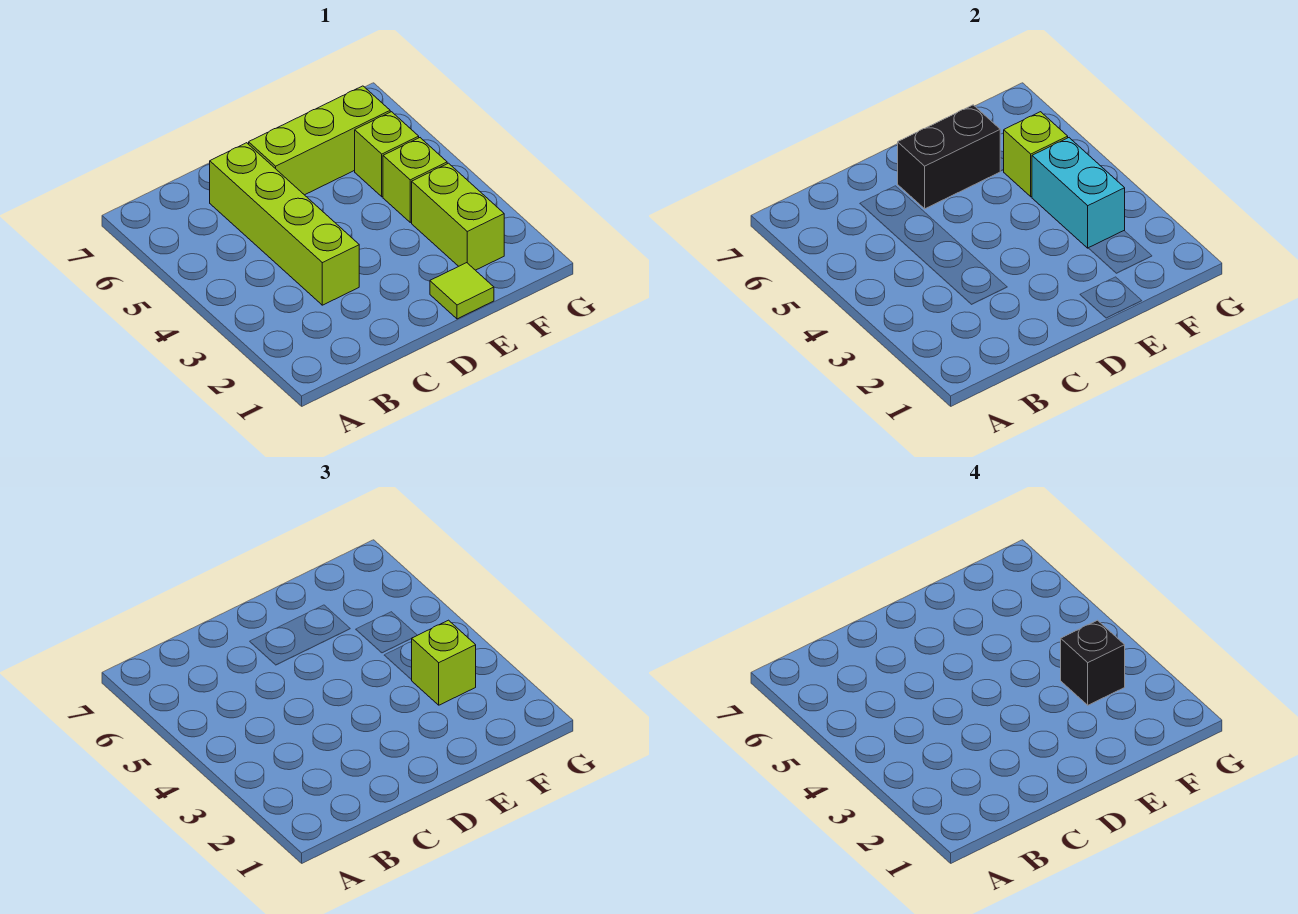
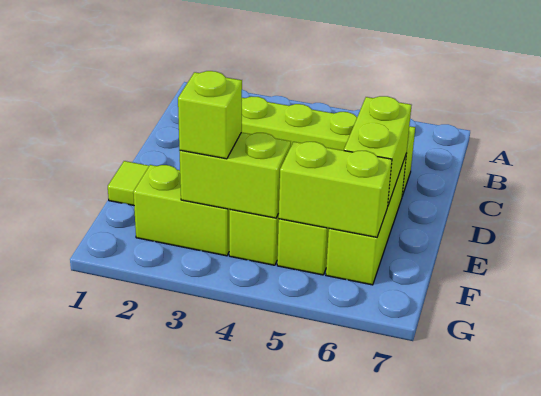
black brick D6:E6 level 2 -> lime brick D6:E6 level 2
cyan brick F3:F4 level 2 -> lime brick F3:F4 level 2
black brick F3 level 4 -> none
lime brick F5 level 2 -> lime brick F5:F6 level 2

